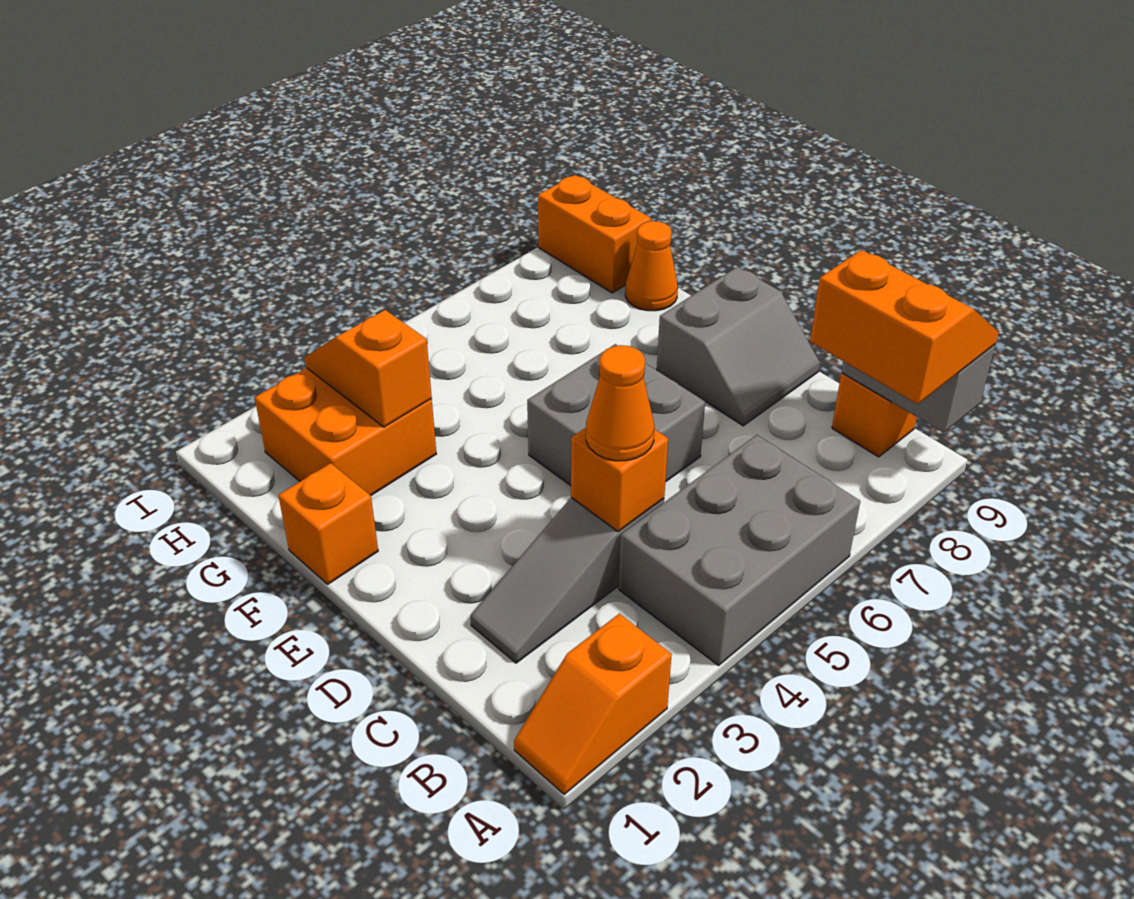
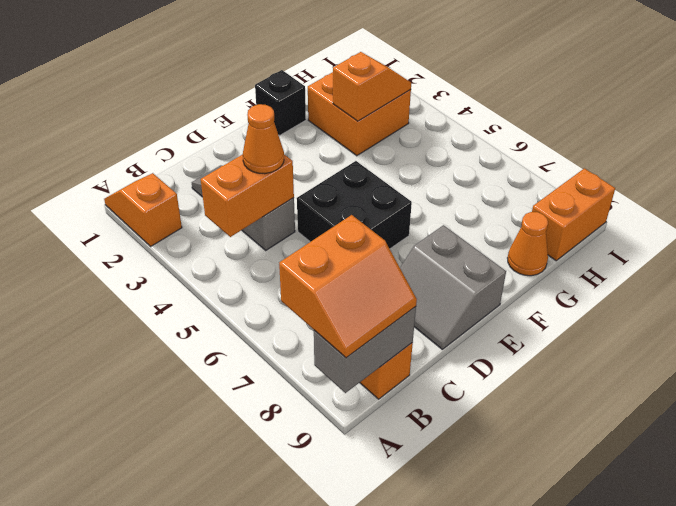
grey brick A4:B6 level 1 -> none
orange brick C4 level 2 -> orange brick B4:C4 level 2
grey brick D5:E6 level 1 -> black brick D5:E6 level 1
orange brick F1 level 1 -> black brick F1 level 1

